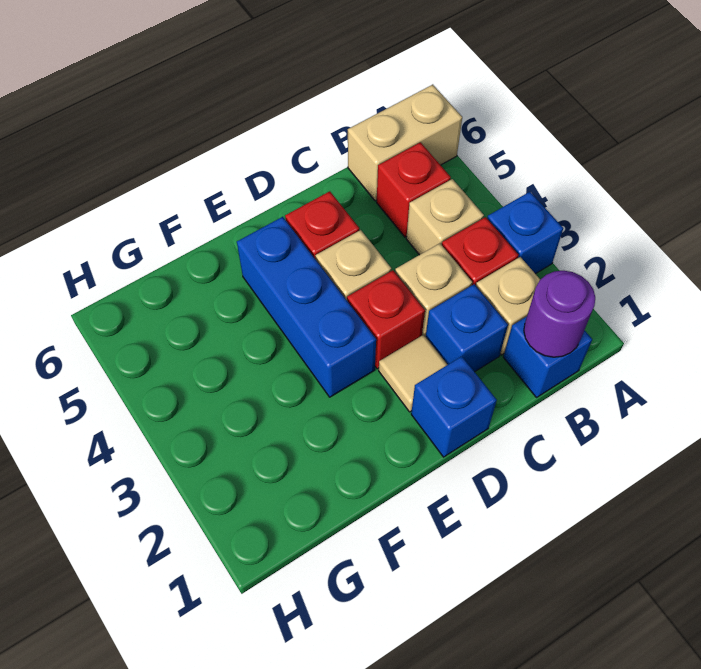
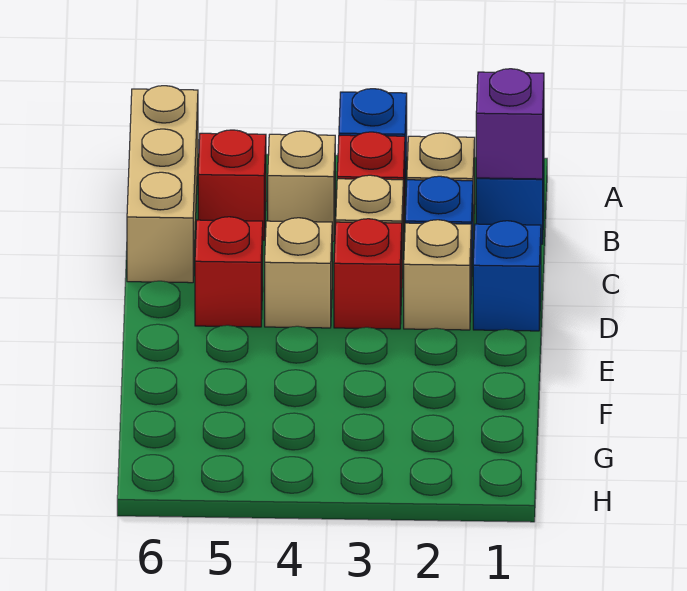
tan brick A6:B6 level 1 -> tan brick A6:C6 level 1
purple round brick B1 level 2 -> purple brick B1 level 2
tan tile D2 level 1 -> tan brick D2 level 1
blue brick E3:E5 level 1 -> none

